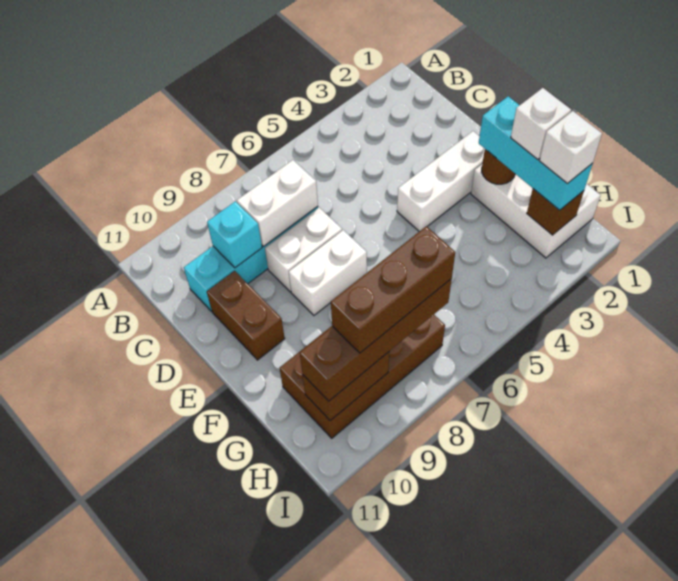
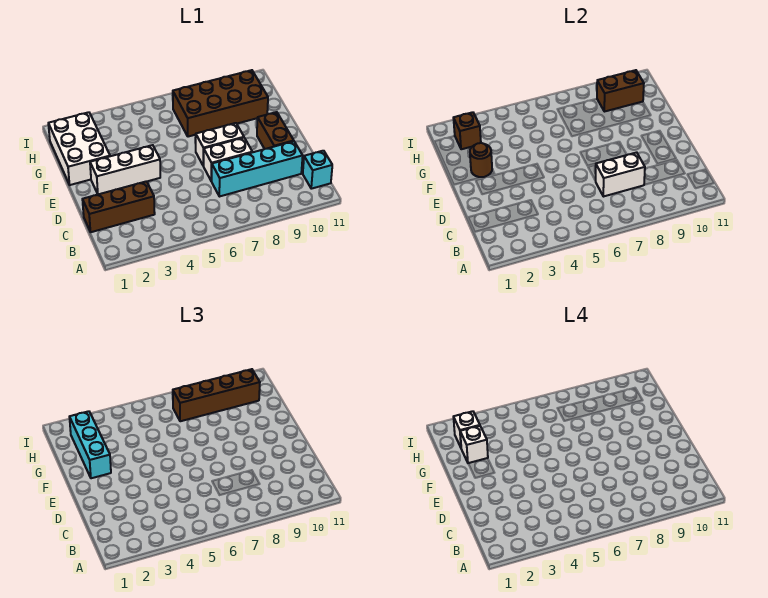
cyan brick C9 level 2 -> cyan brick B11 level 1
brown brick H7:H9 level 4 -> brown brick C1:C3 level 1

